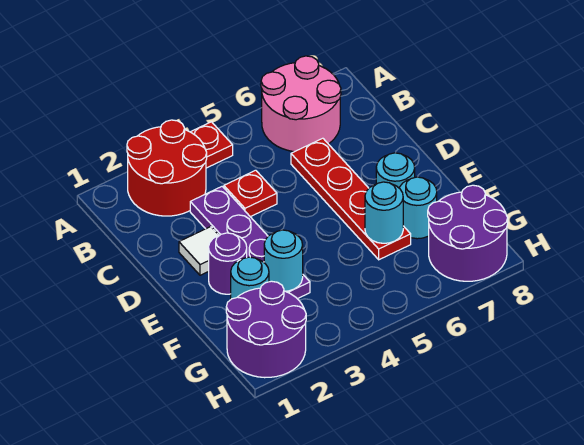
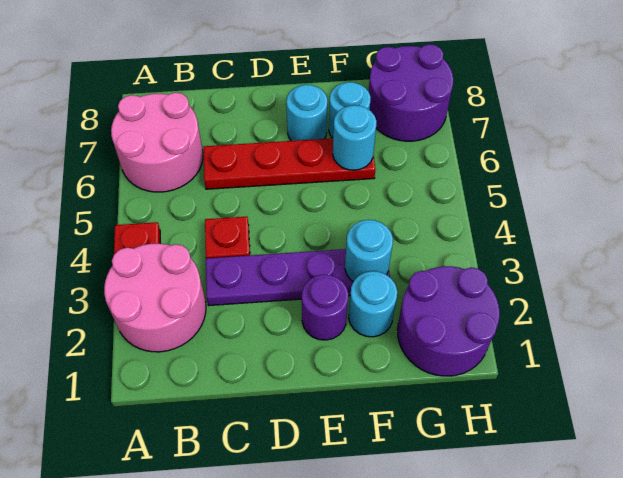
red round brick A2:B3 level 1 -> pink round brick A2:B3 level 1
white tile D2 level 1 -> none

